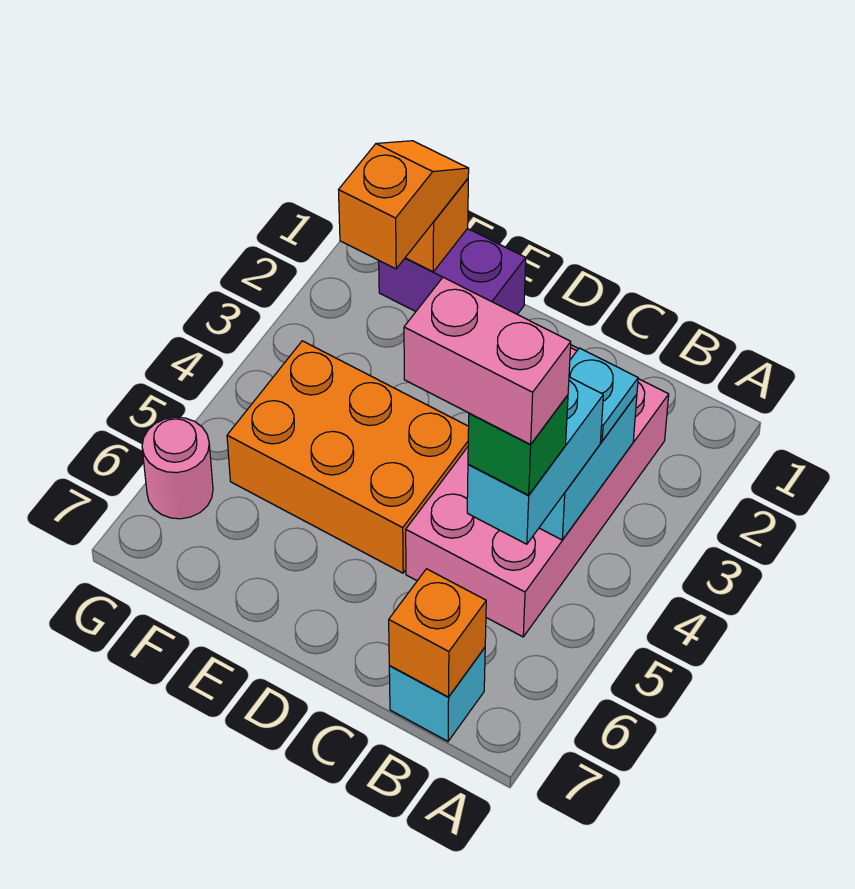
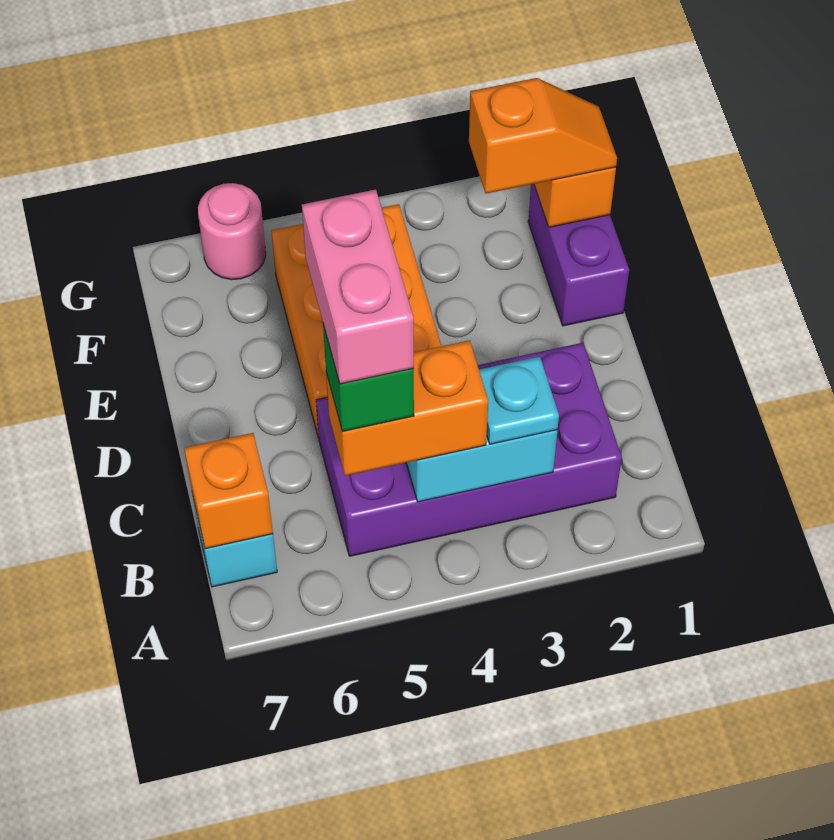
pink brick B2:C5 level 1 -> purple brick B2:C5 level 1
cyan brick B4:B5 level 3 -> orange brick B4:B5 level 3

